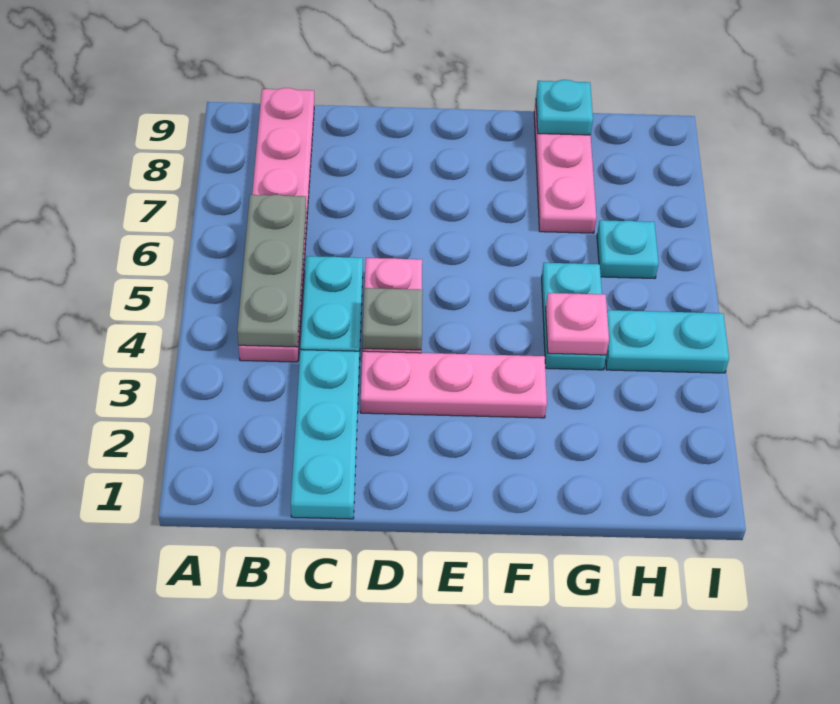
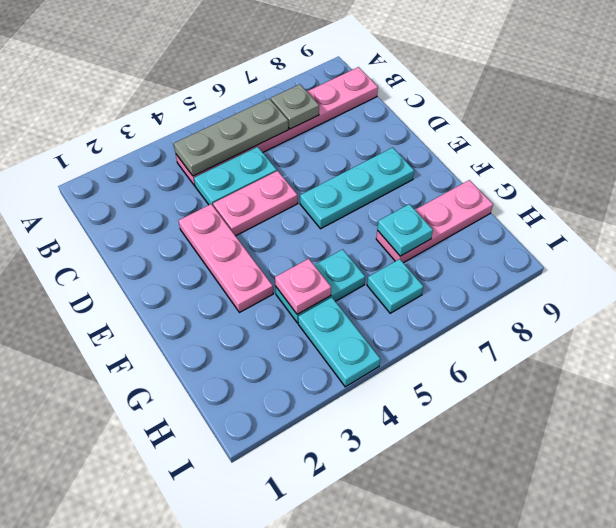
cyan plate C1:C3 level 1 -> cyan plate E6:E8 level 1
grey plate D4 level 2 -> grey plate B7 level 2
cyan plate G9 level 2 -> cyan plate G7 level 2

